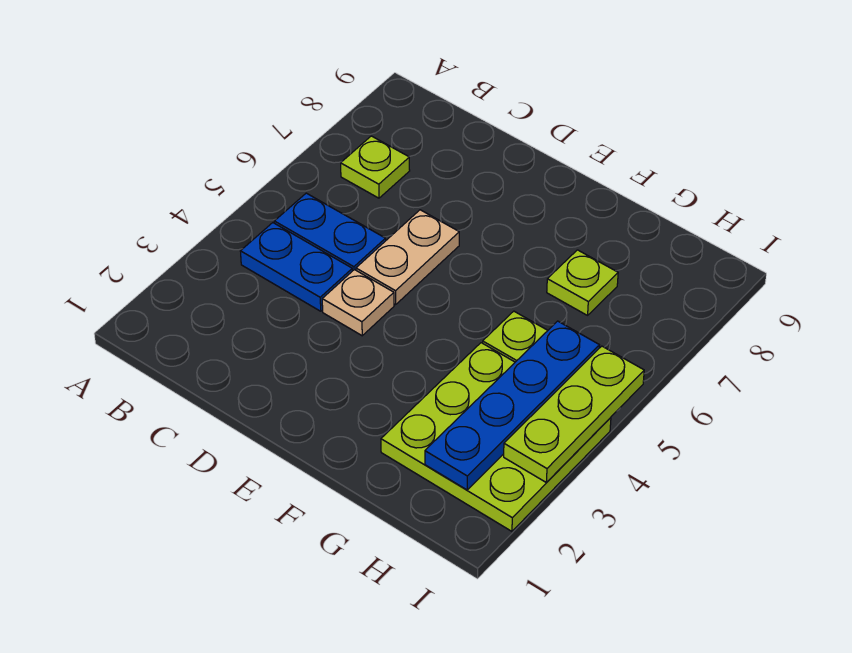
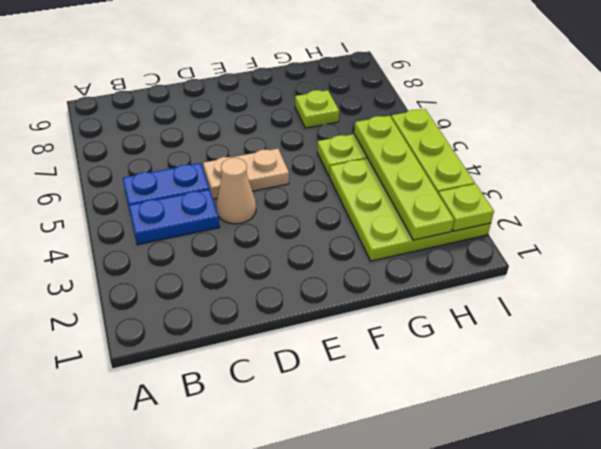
lime plate B7 level 1 -> lime plate I2 level 2
tan plate D4 level 1 -> tan cone D4 level 1
tan plate D5:D6 level 1 -> tan plate D5:E5 level 1
blue plate H2:H5 level 2 -> lime plate H2:H5 level 2

